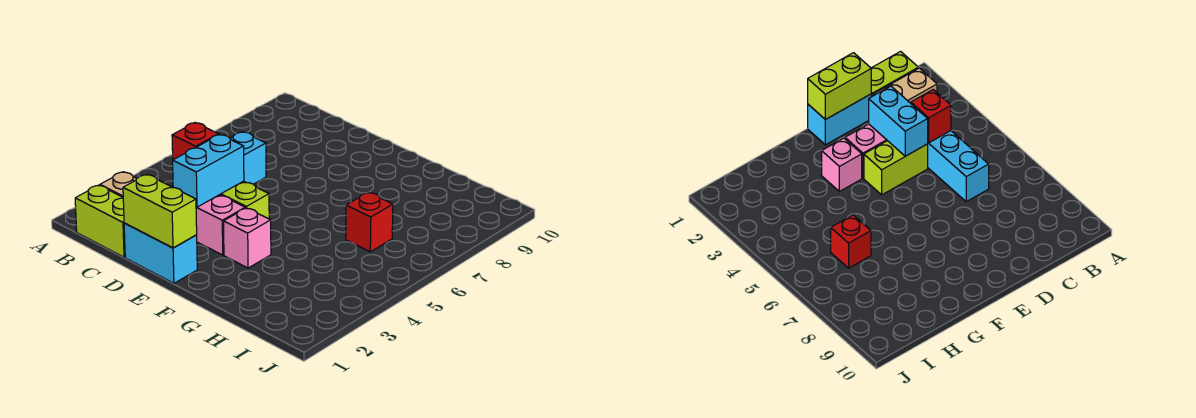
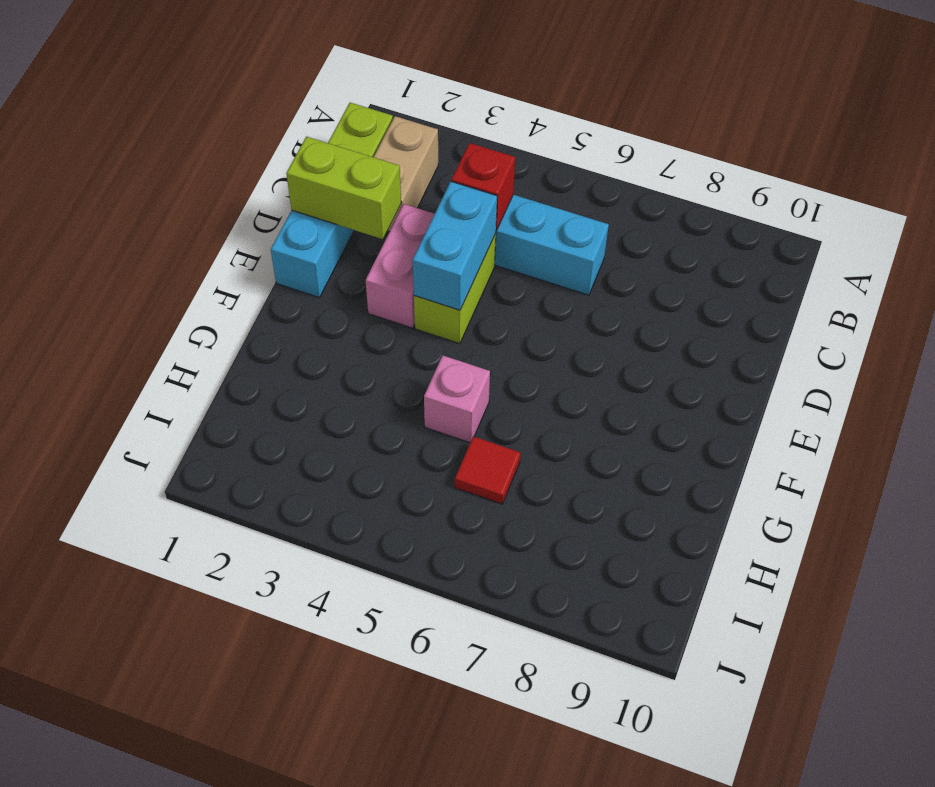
lime brick D1:E1 level 2 -> lime brick D1:D2 level 2
cyan brick D3:D4 level 2 -> cyan brick D4:E4 level 2
pink brick F3 level 1 -> pink brick G5 level 1
red brick H6 level 1 -> red tile H6 level 1

